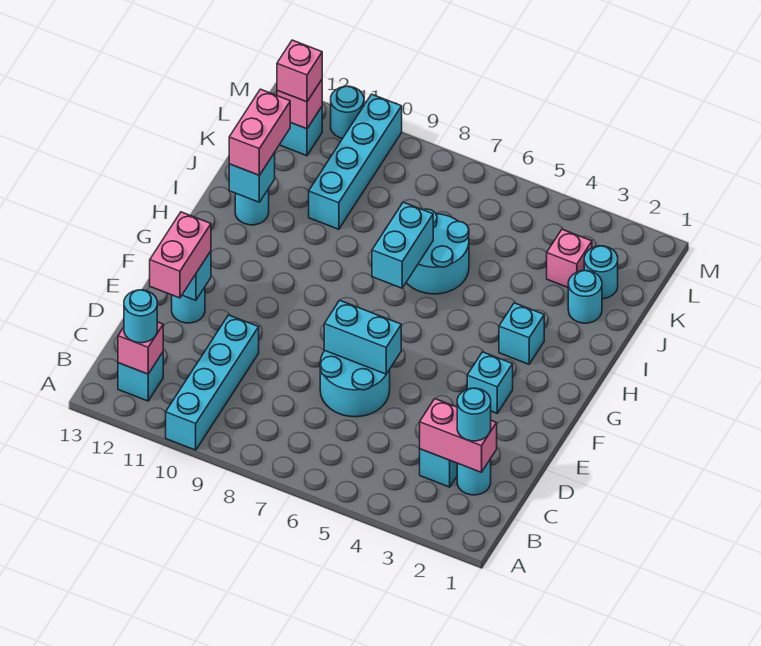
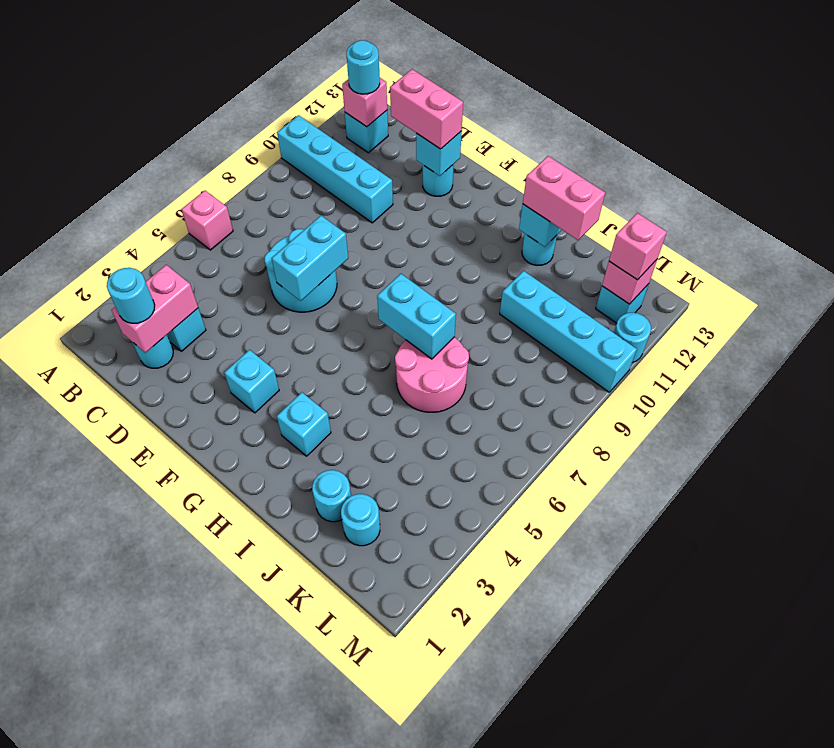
cyan round brick I6:J7 level 1 -> pink round brick I6:J7 level 1
pink brick K3 level 1 -> pink brick A6 level 1

